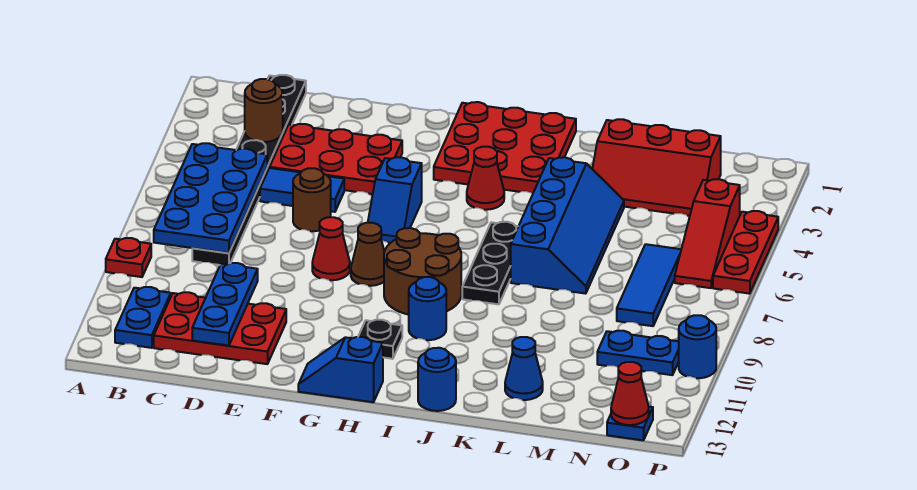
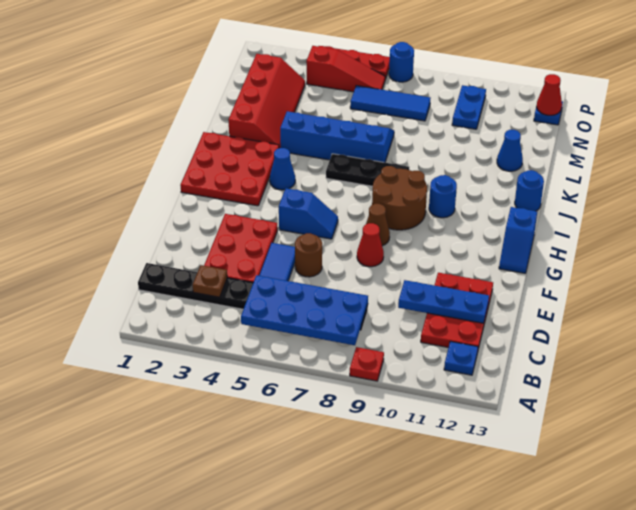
blue plate B11:B12 level 1 -> blue plate B12 level 1
brown round brick C3 level 2 -> brown plate C3 level 2
black plate H11 level 1 -> none
red cone I4 level 1 -> blue cone I4 level 1
red slope L2:N3 level 1 top 2 -> red slope K2:N3 level 1 top 2
blue round brick P10 level 1 -> blue round brick P7 level 1

